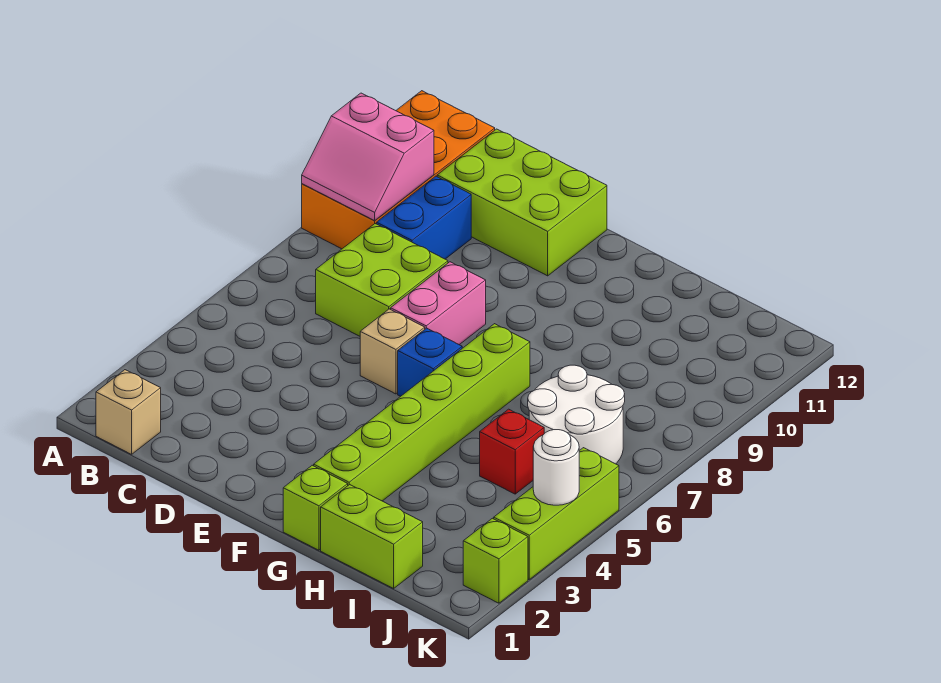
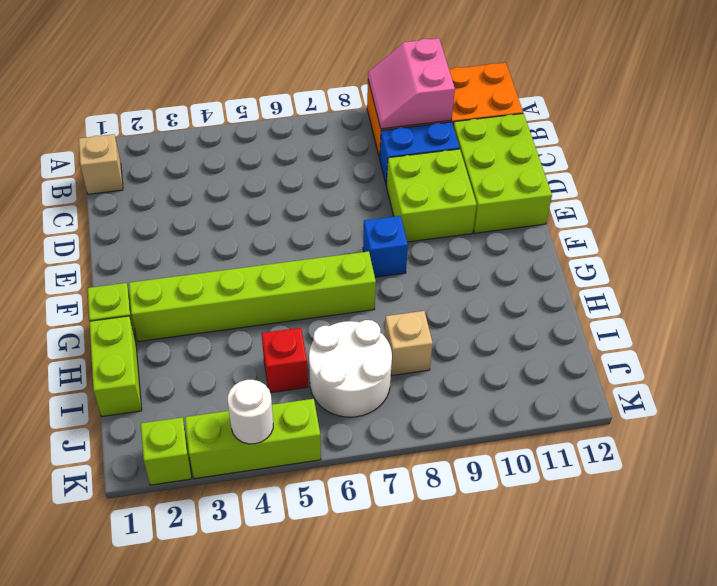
lime brick C7:D8 level 1 -> lime brick D9:E10 level 1
tan brick E6 level 1 -> tan brick I8 level 1
pink brick E7:E8 level 1 -> none
blue brick F6 level 1 -> blue brick F8 level 1

